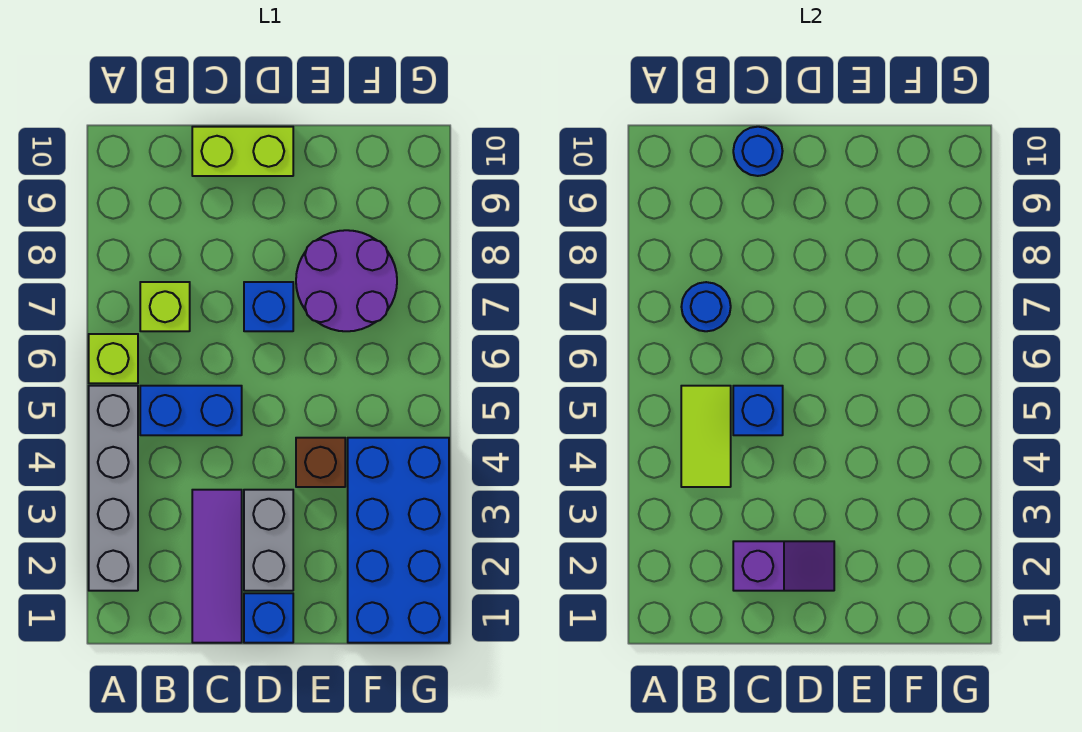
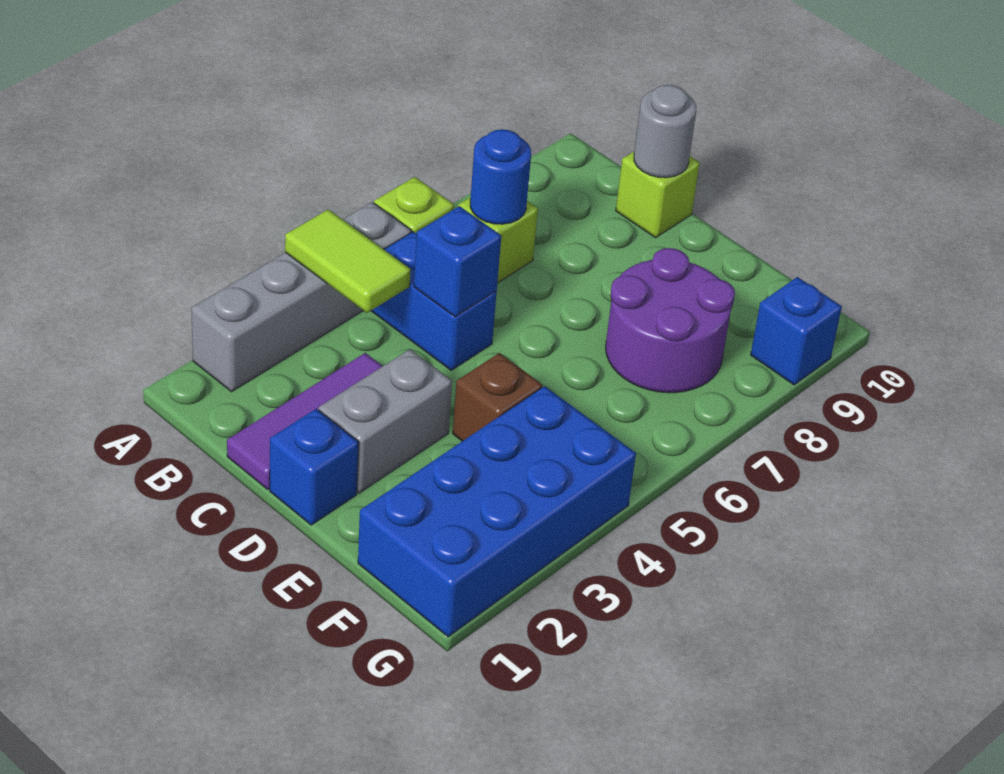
lime tile B4:B5 level 2 -> lime tile A4:B4 level 2
purple slope C2:D2 level 2 top C -> none
lime brick C10:D10 level 1 -> lime brick C10 level 1
blue round brick C10 level 2 -> grey round brick C10 level 2
blue brick D7 level 1 -> blue brick G9 level 1

